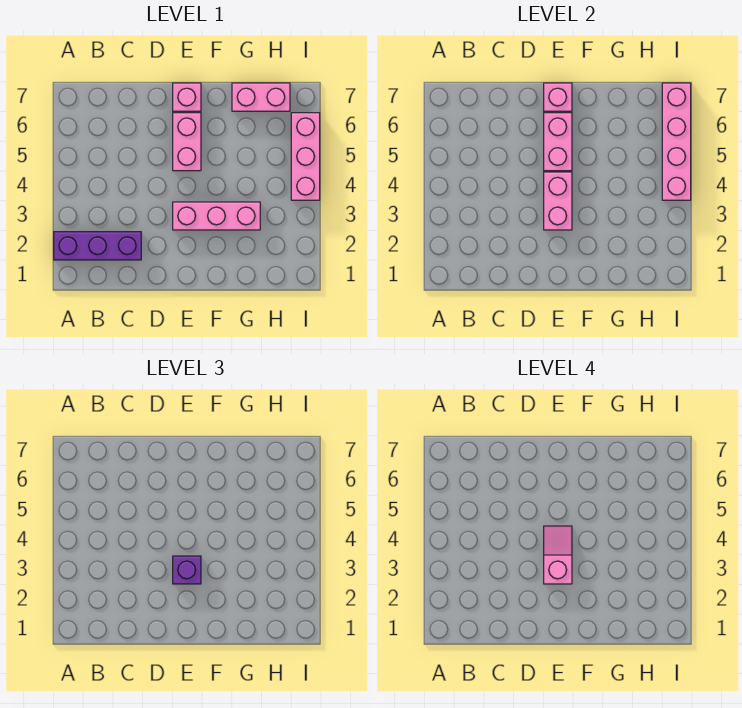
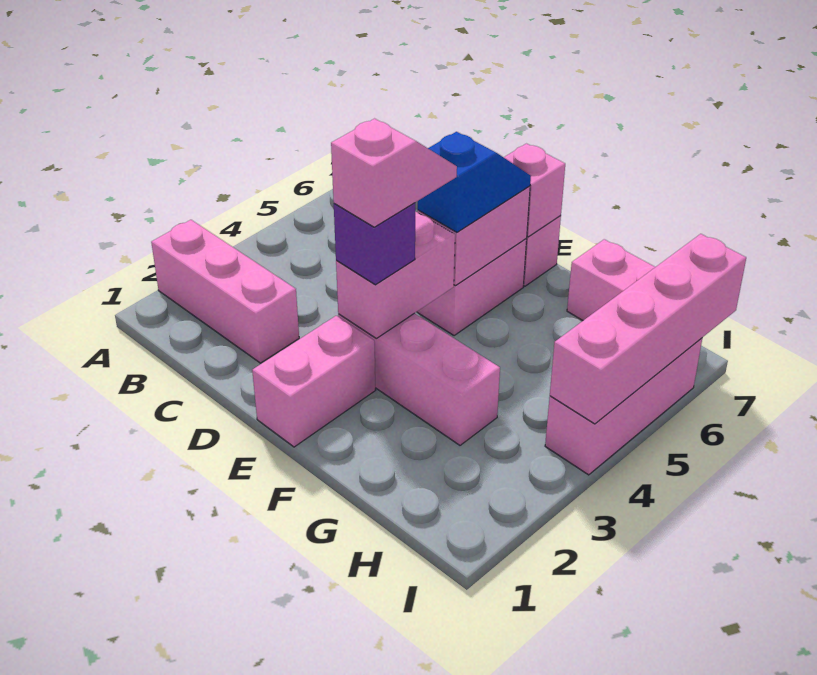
purple brick A2:C2 level 1 -> pink brick A2:C2 level 1
none -> pink brick E1:E2 level 1
none -> blue slope E5:E6 level 3 top 5

